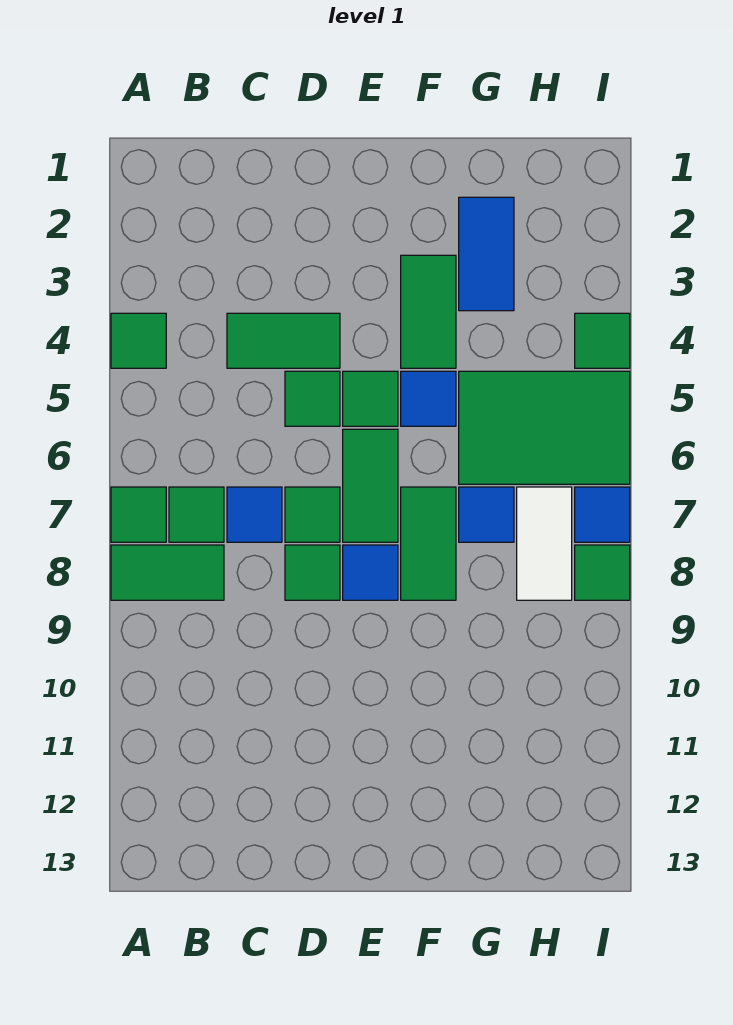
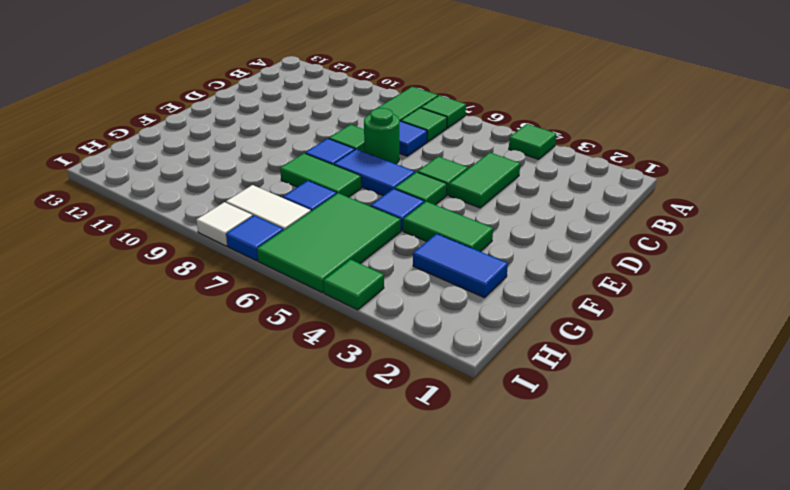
green tile D7 level 1 -> green round brick D7 level 1
green tile E6:E7 level 1 -> blue tile E6:E7 level 1
green tile I8 level 1 -> white tile I8 level 1

